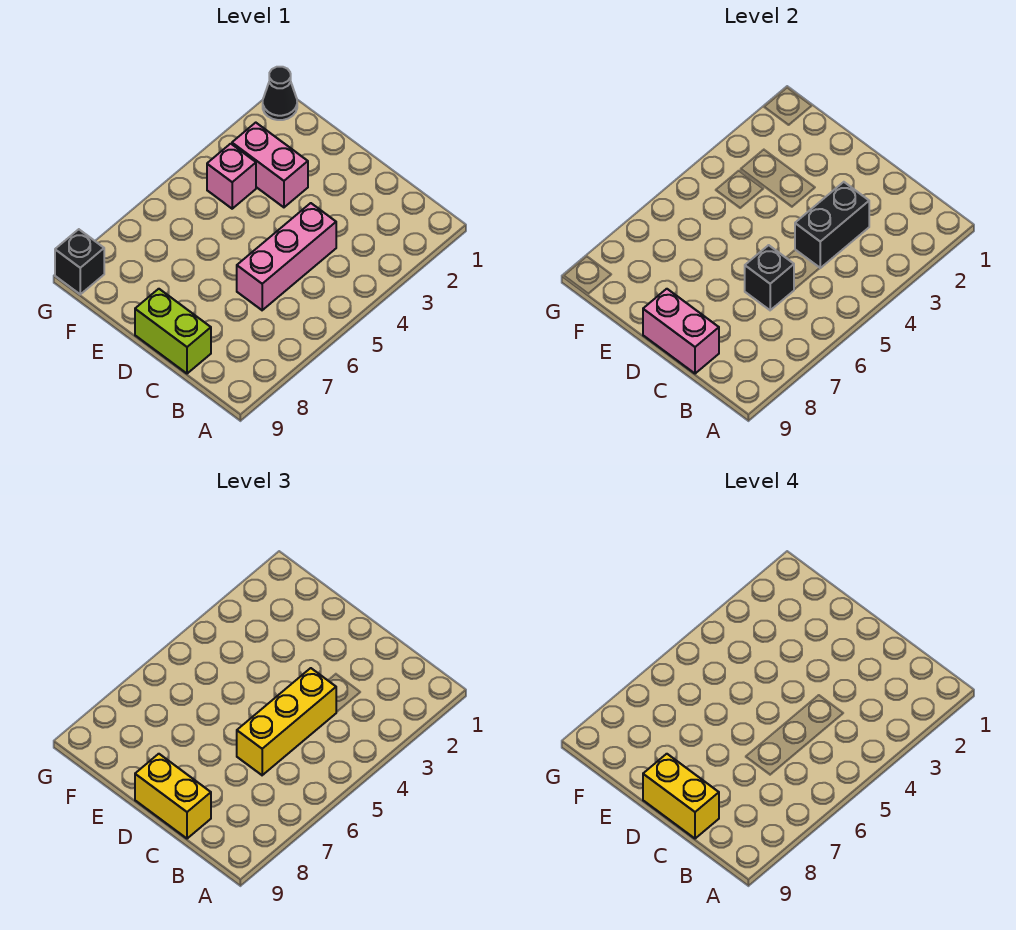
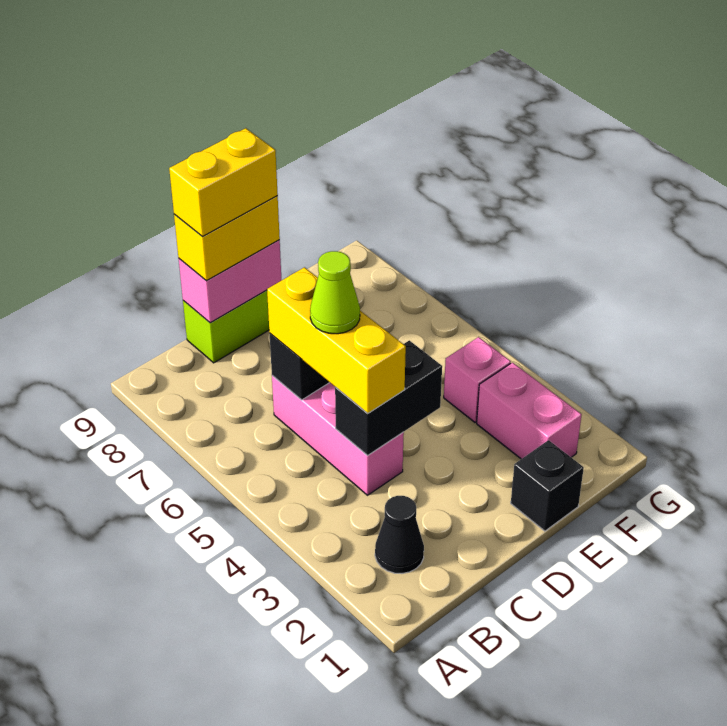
black brick C3:C4 level 2 -> black brick C4:D4 level 2
none -> lime cone C5 level 4
pink brick E3:F3 level 1 -> pink brick F2:F3 level 1
black cone G1 level 1 -> black cone B2 level 1
black brick G9 level 1 -> black brick E1 level 1

